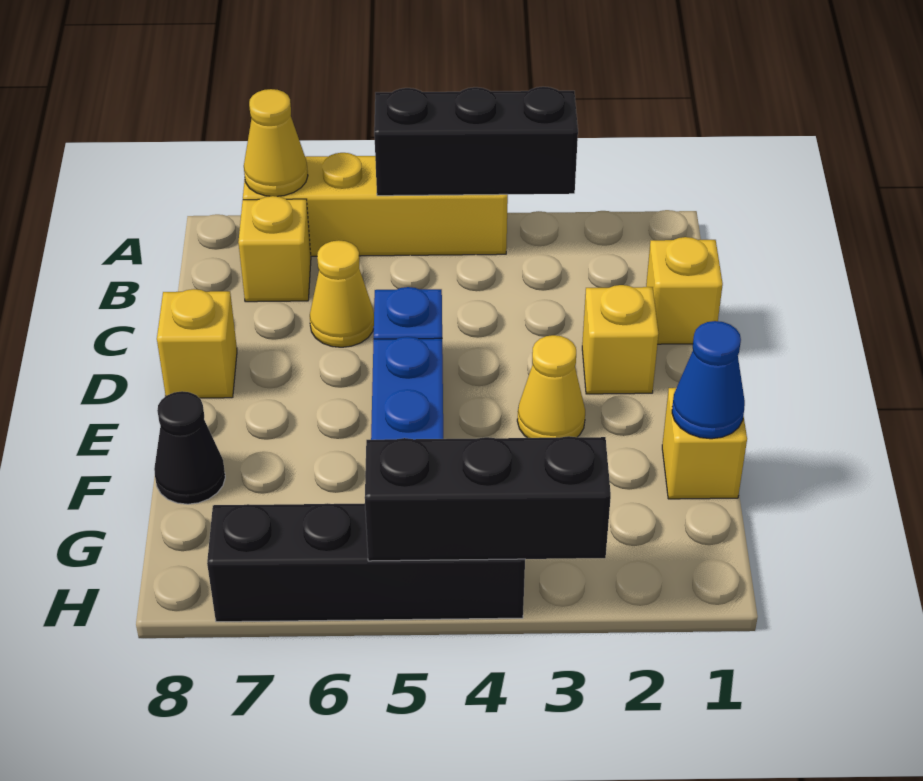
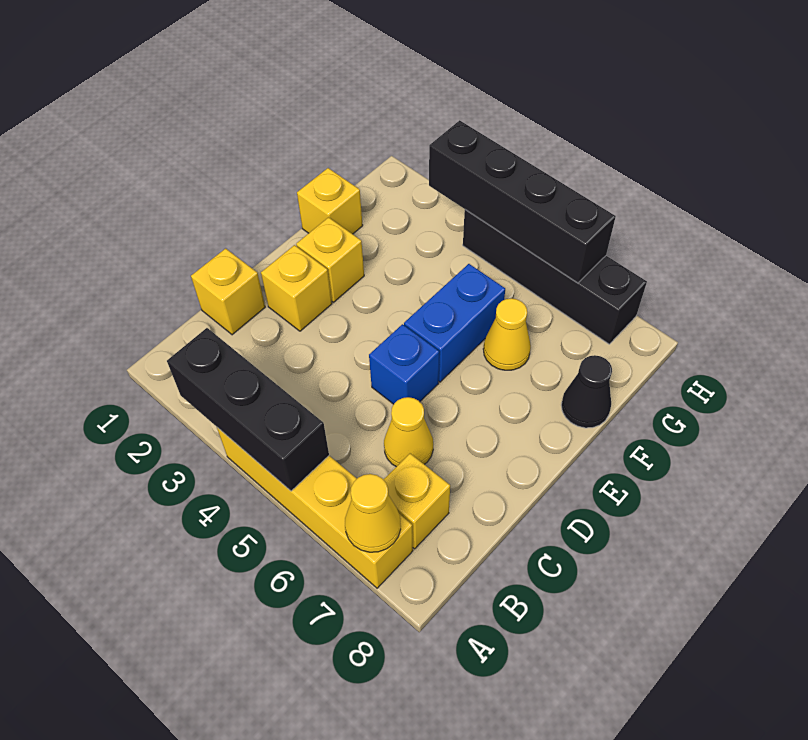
yellow brick D8 level 1 -> yellow brick E2 level 1
yellow cone E3 level 1 -> yellow cone F6 level 1
blue cone F1 level 2 -> none
black brick H3:H5 level 2 -> black brick H3:H6 level 2

